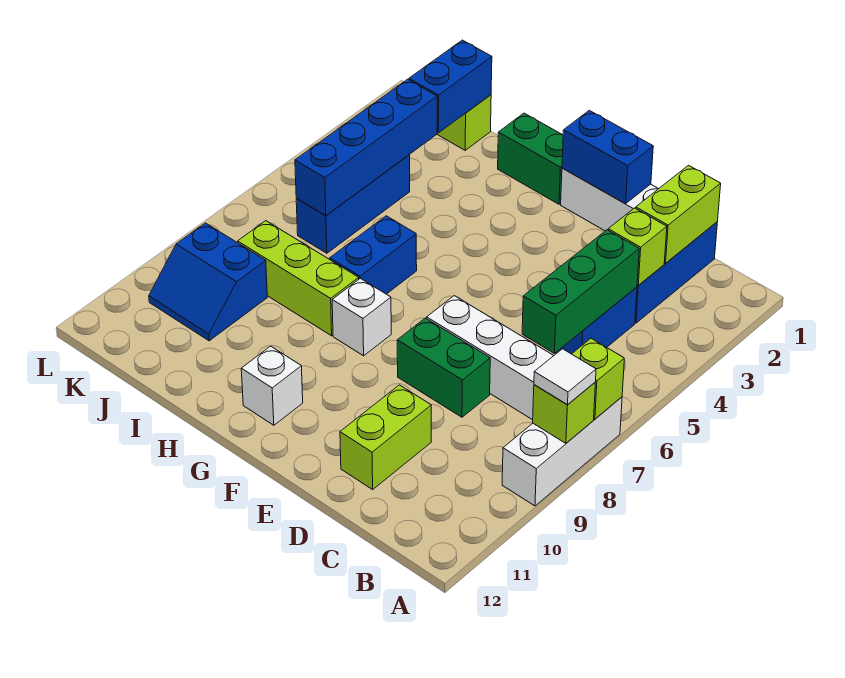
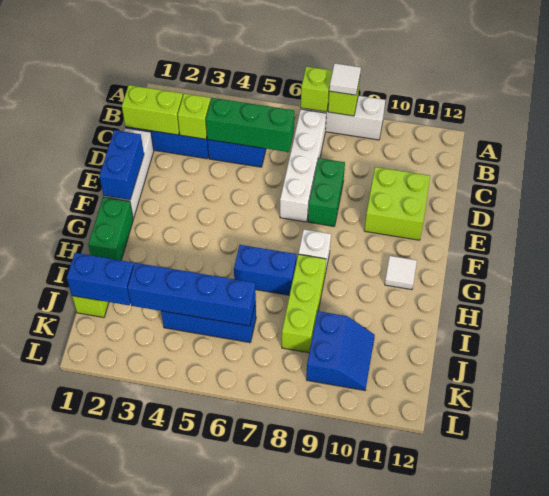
lime brick D10:D11 level 1 -> lime brick D10:E11 level 1
white brick G11 level 1 -> white tile G11 level 1

